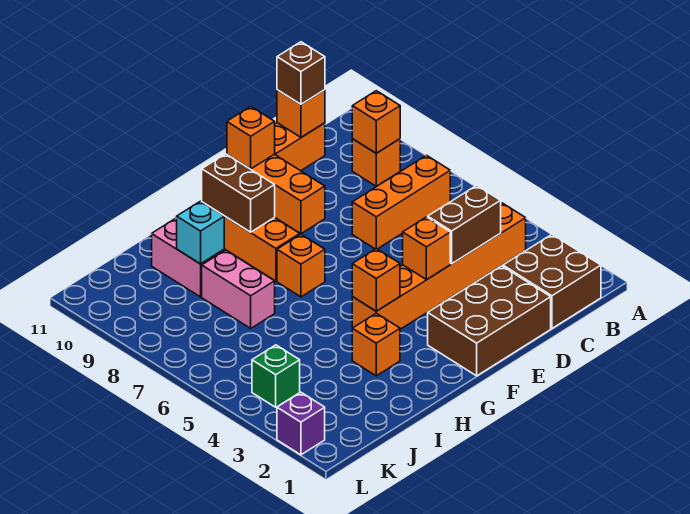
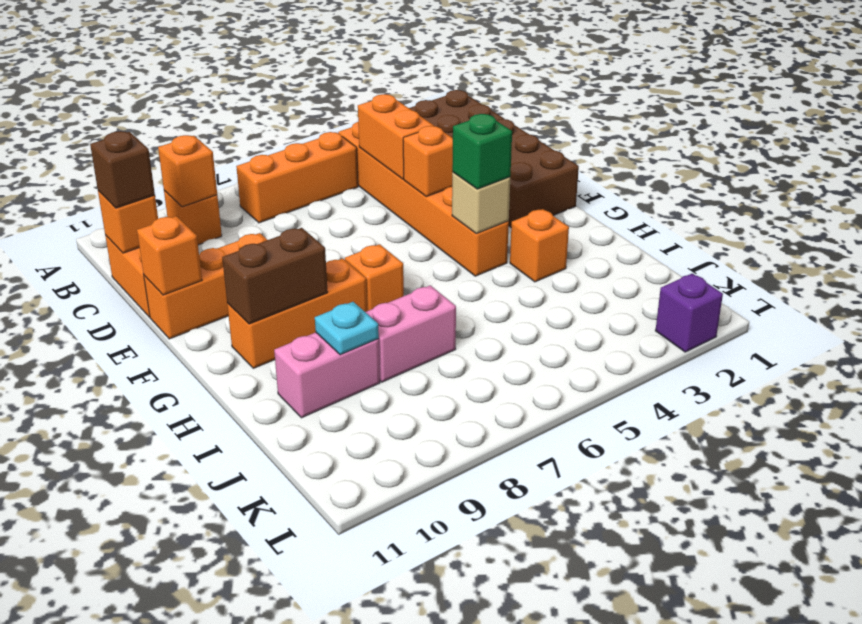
orange brick B7:D7 level 1 -> orange brick B5:B7 level 1
brown brick C4:D4 level 2 -> orange brick C4:D4 level 2
orange brick G4 level 2 -> tan brick G4 level 2
cyan brick I9 level 2 -> cyan plate I9 level 2
green brick K4 level 1 -> green brick G4 level 3

